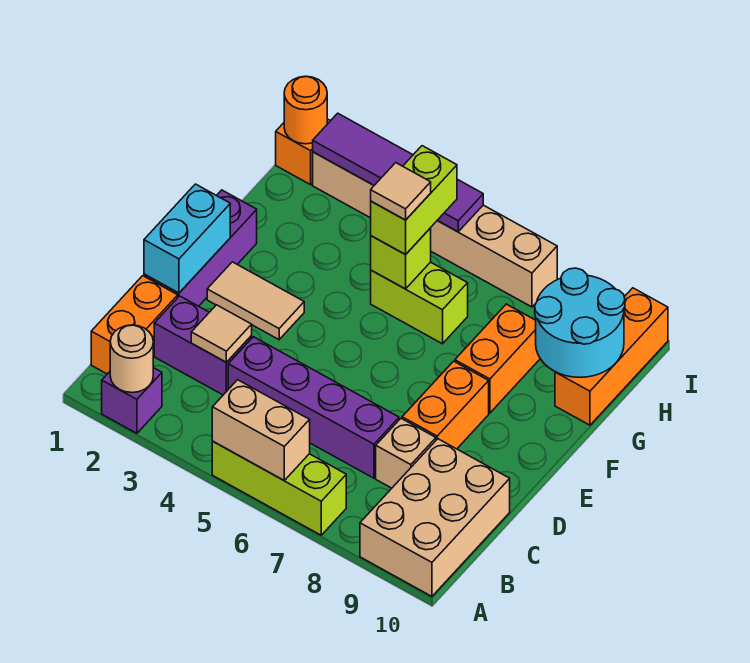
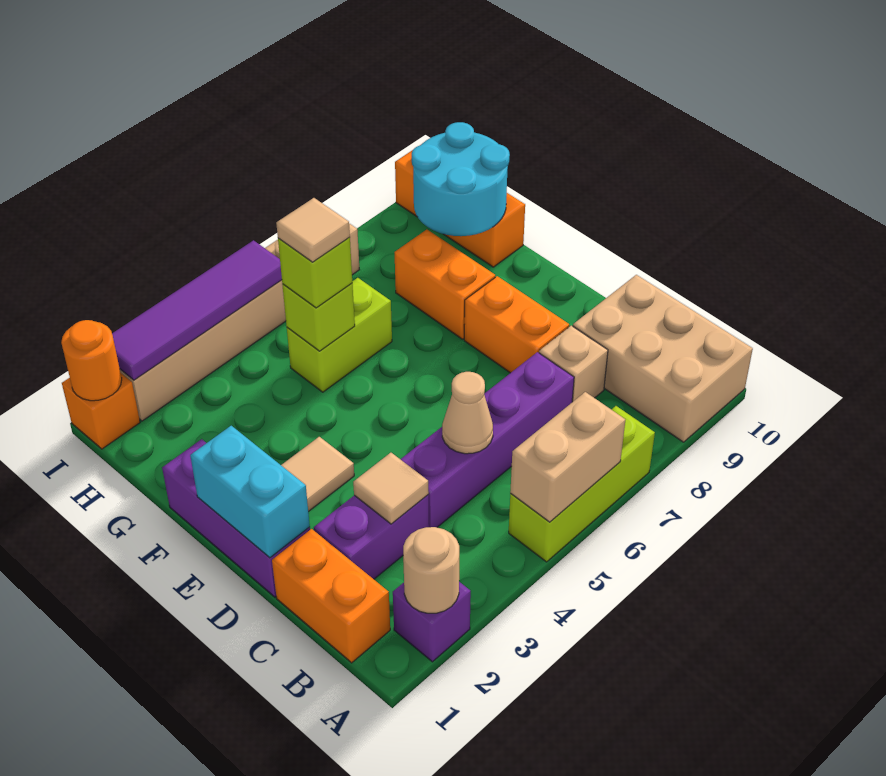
none -> tan cone C5 level 2
lime brick G5:H5 level 3 -> lime brick G5 level 3

